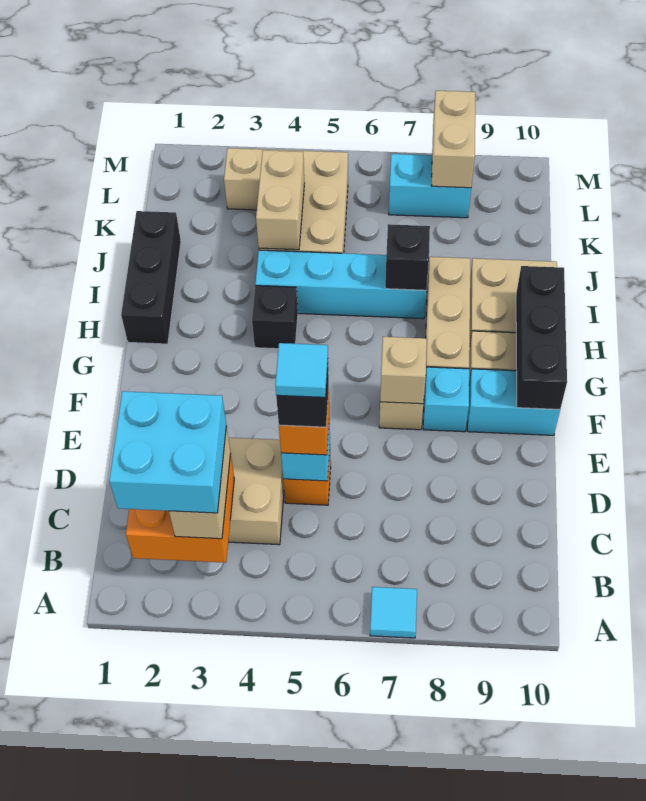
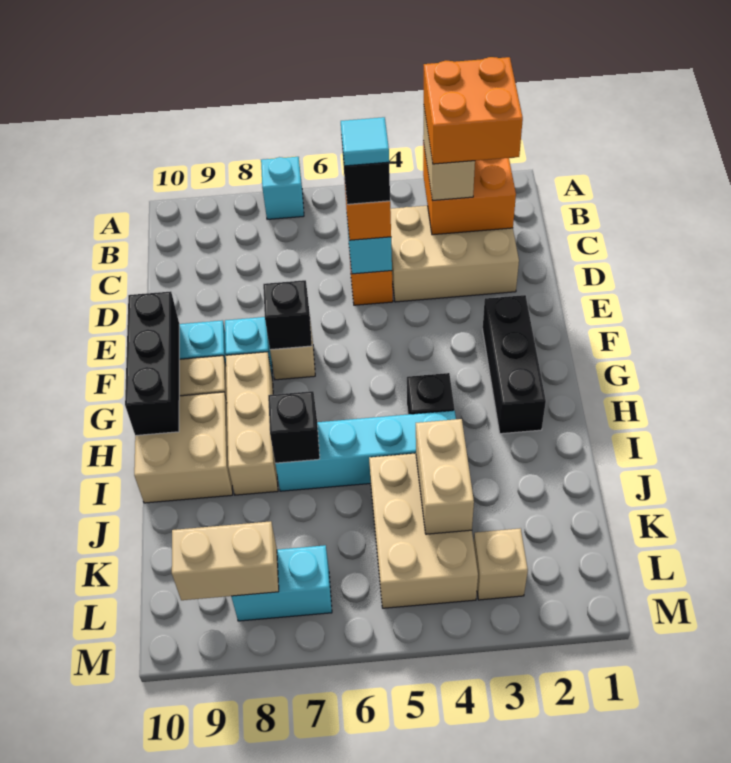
cyan tile A7 level 1 -> cyan brick A7 level 1
cyan brick B2:C3 level 4 -> orange brick B2:C3 level 4
tan brick F7 level 2 -> black brick F7 level 2
black brick H1:J1 level 1 -> black brick F2:H2 level 1
tan brick L8:M8 level 2 -> tan brick L8:L9 level 2

